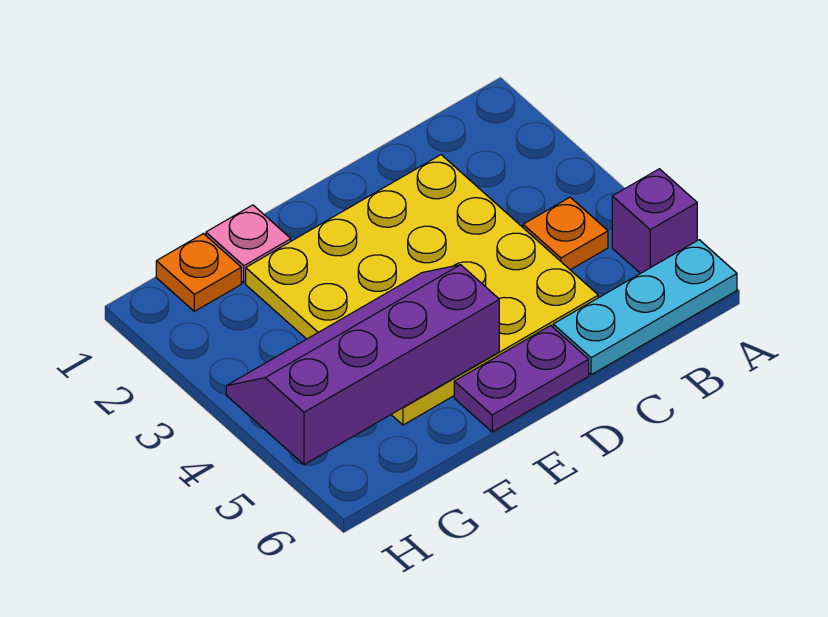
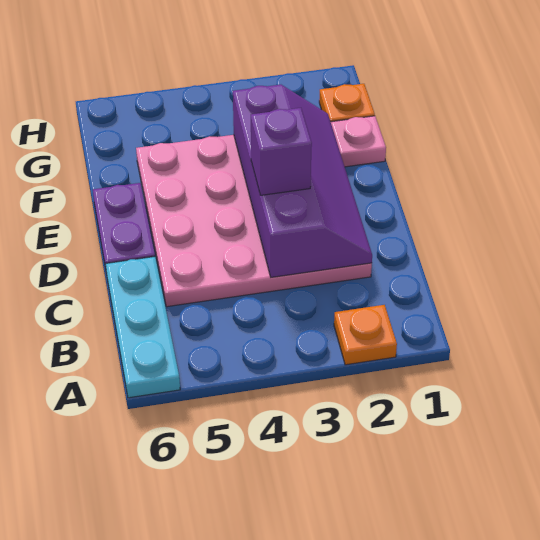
purple brick A5 level 1 -> purple brick D3 level 3
orange plate B4 level 1 -> orange plate A2 level 1
yellow plate C2:F5 level 1 -> pink plate C2:F5 level 1
purple slope E4:H5 level 2 top 5 -> purple slope C2:F3 level 2 top 3

